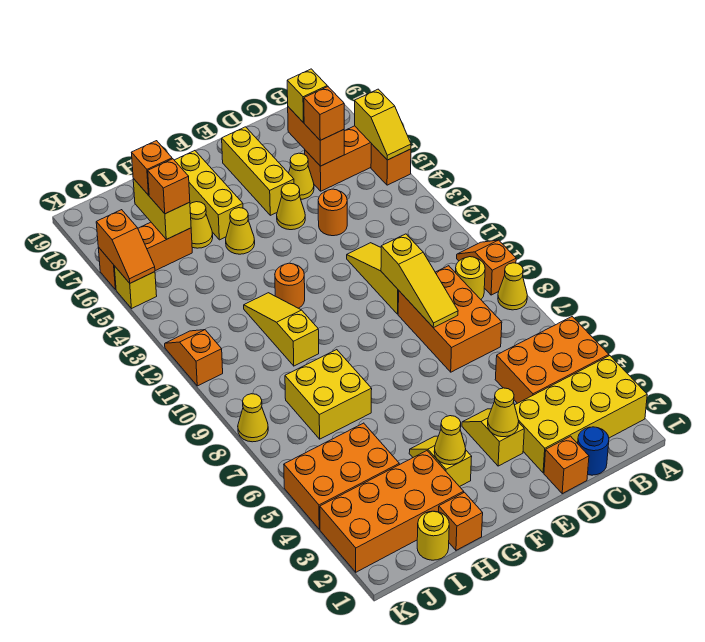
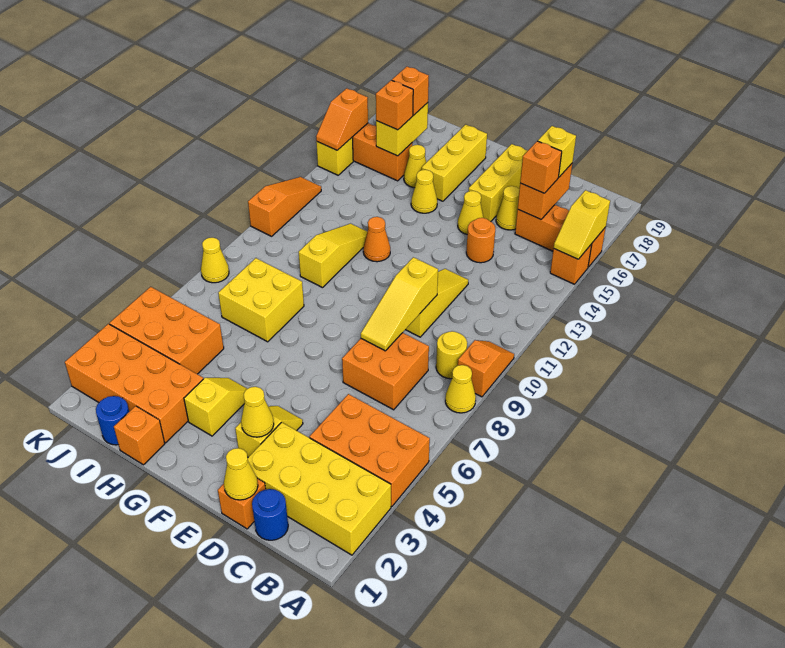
orange brick C7:D9 level 1 -> orange brick C7:D8 level 1
yellow cone G3 level 2 -> yellow cone D1 level 2
orange round brick G12 level 1 -> orange cone G12 level 1
yellow round brick I1 level 1 -> blue round brick I1 level 1
orange slope K11:K12 level 1 top 11 -> orange slope K11:K13 level 1 top 11

